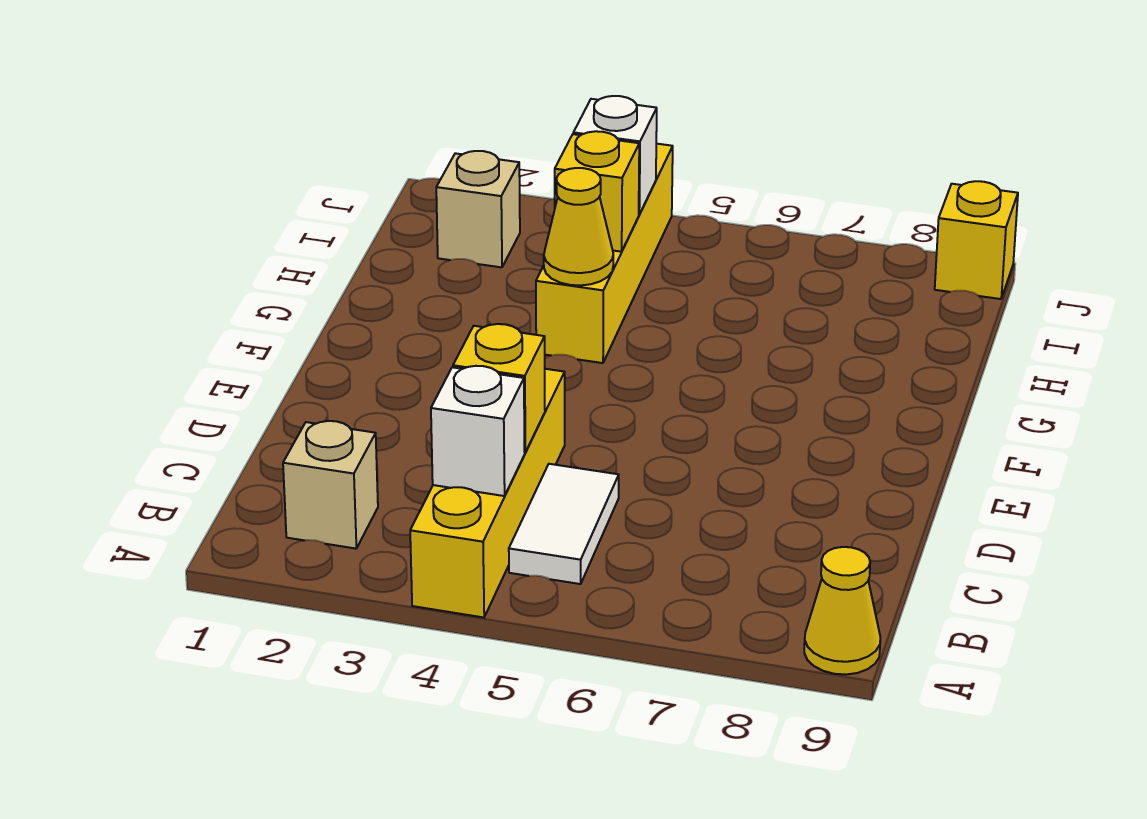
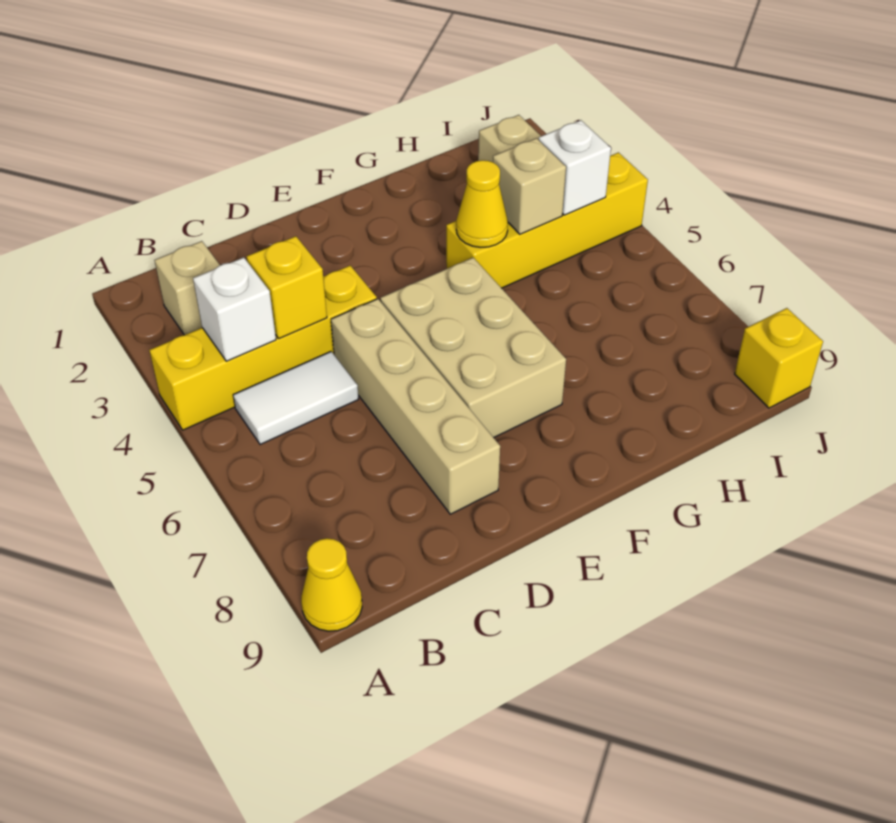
none -> tan brick D5:D8 level 1
none -> tan brick E5:F7 level 1
yellow brick H4 level 2 -> tan brick H4 level 2

